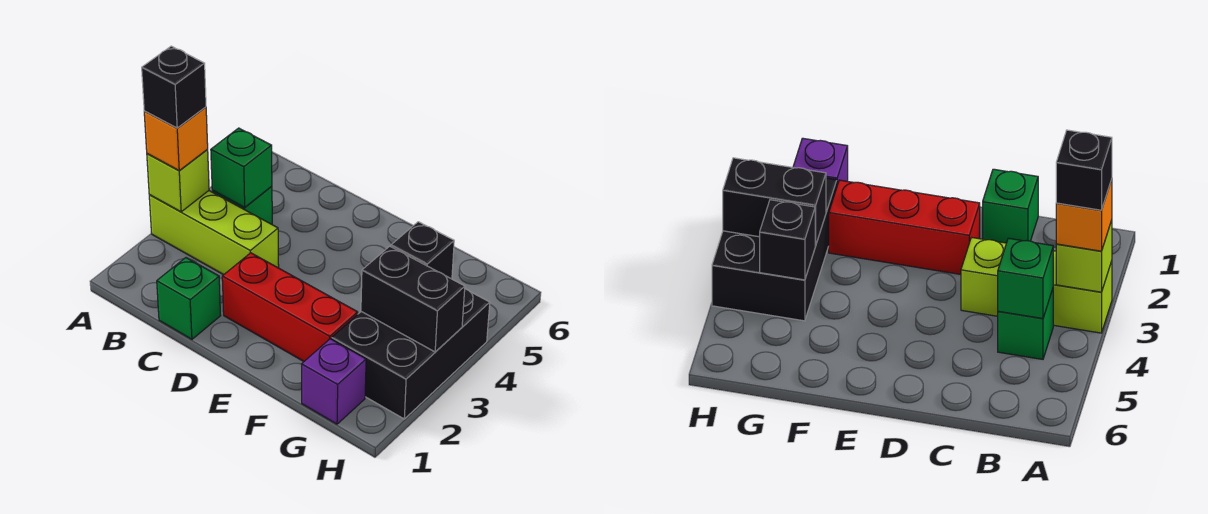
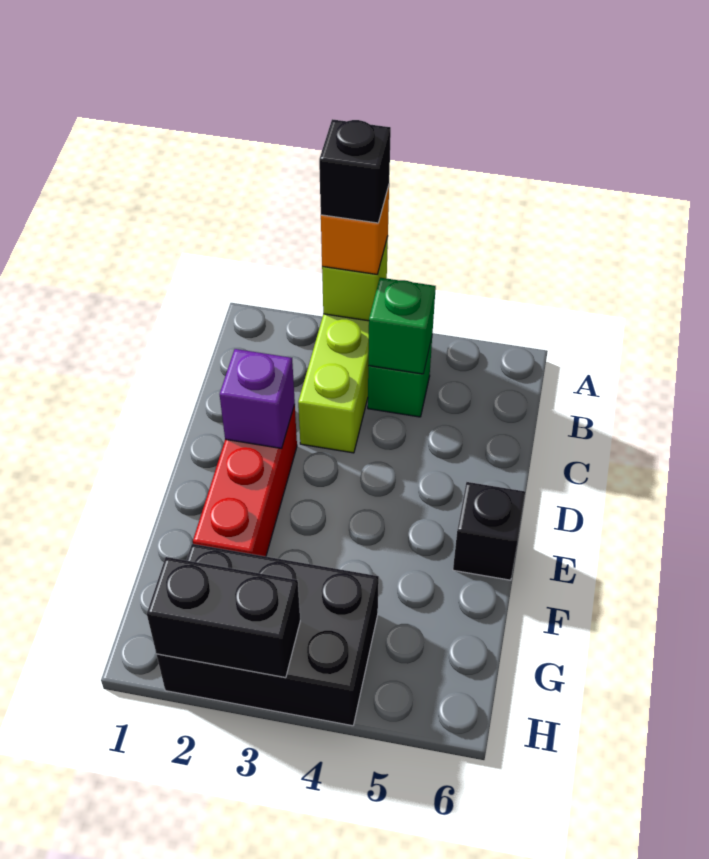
green brick C1 level 1 -> none
purple brick G1 level 1 -> purple brick D2 level 2
black brick G3:H3 level 2 -> black brick H2:H3 level 2
black brick G4 level 2 -> black brick E6 level 1

